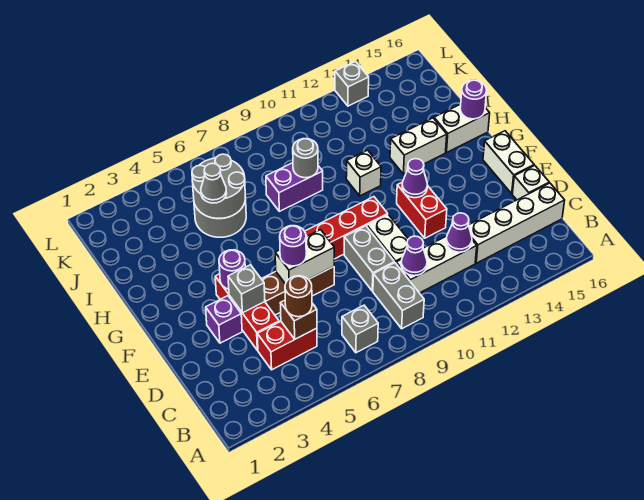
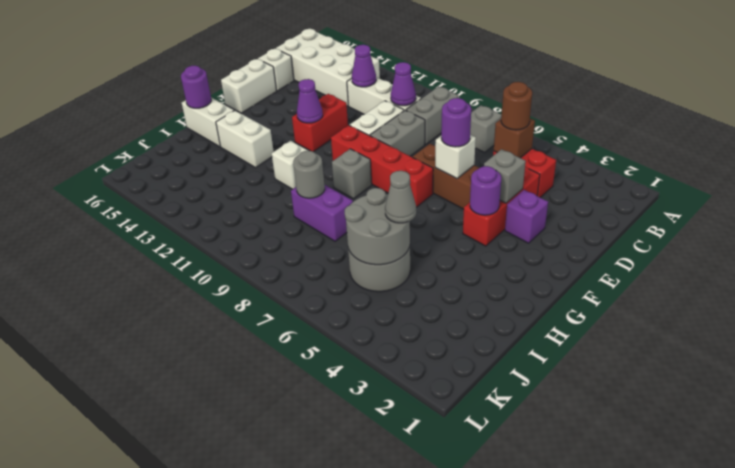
white brick C13:C16 level 1 -> white brick B13:C16 level 1
white brick E6:E7 level 2 -> white brick E6 level 2
grey brick L13 level 1 -> grey brick G9 level 1

